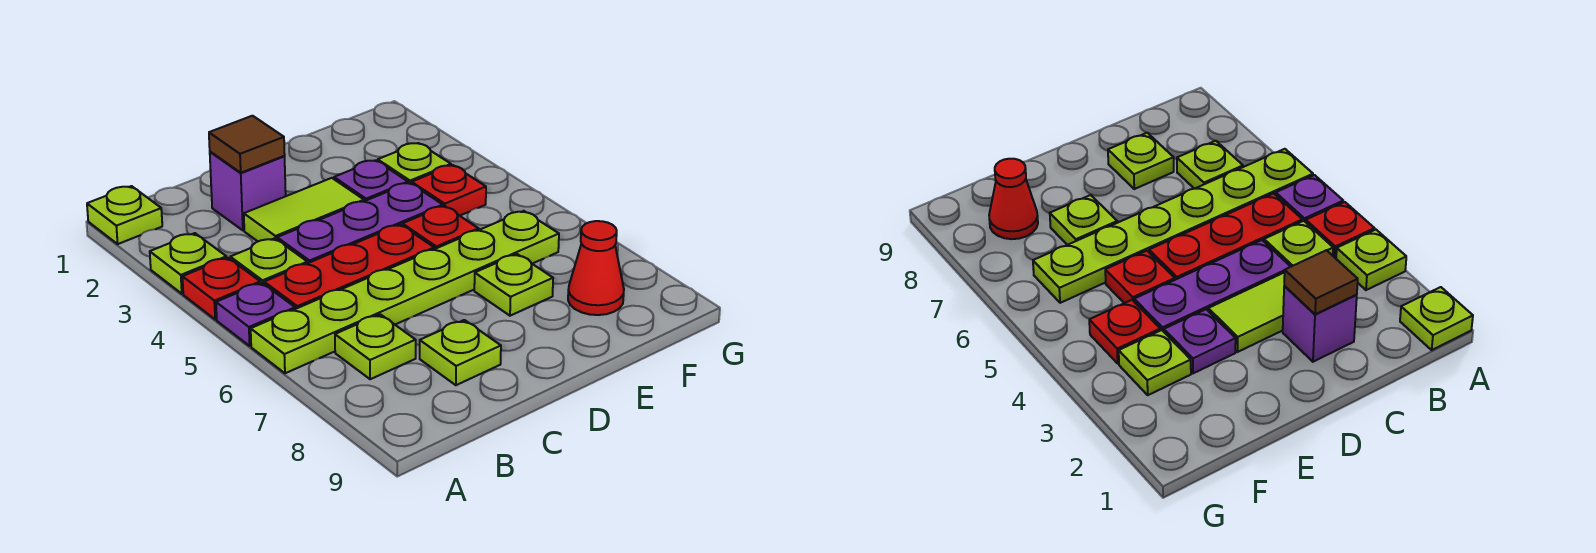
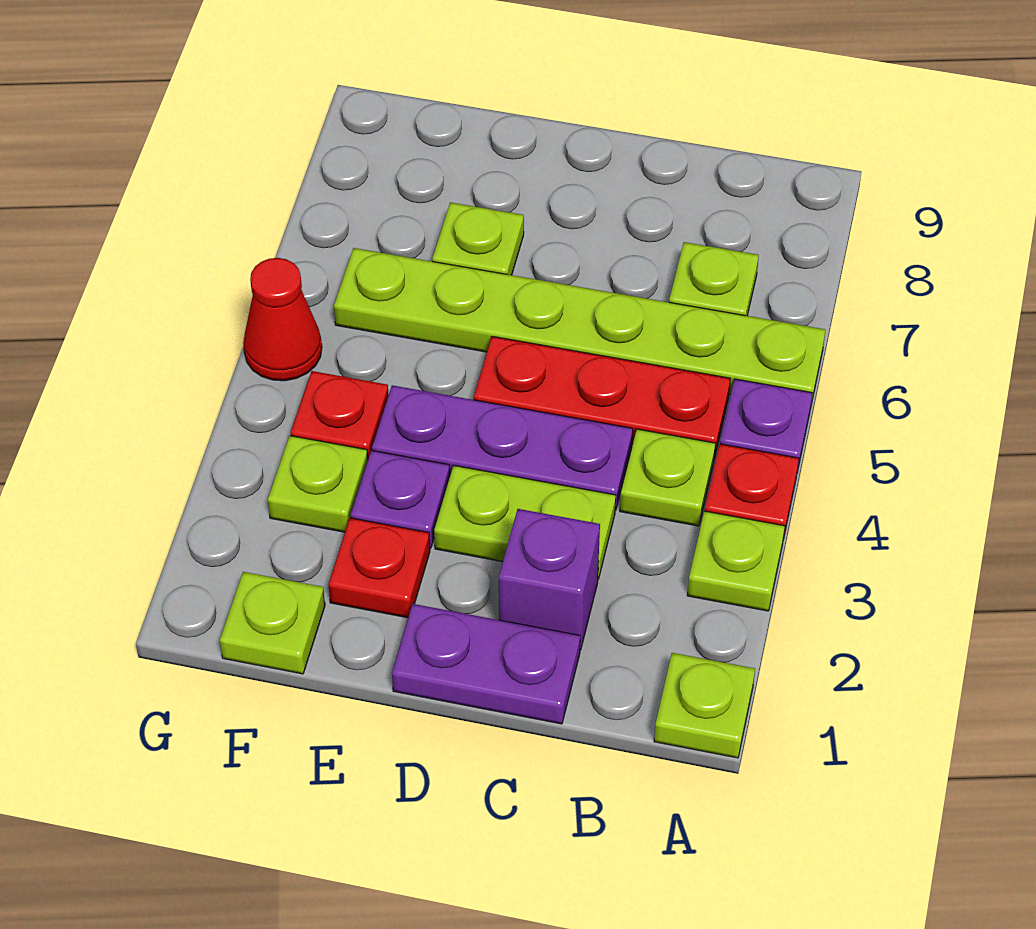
none -> purple plate C1:D1 level 1
brown tile C2 level 2 -> none
lime tile C3:D3 level 1 -> lime plate C3:D3 level 1
lime plate C8 level 1 -> lime plate F1 level 1
red plate E5 level 1 -> red plate E2 level 1
red cone F8 level 1 -> red cone G5 level 1

